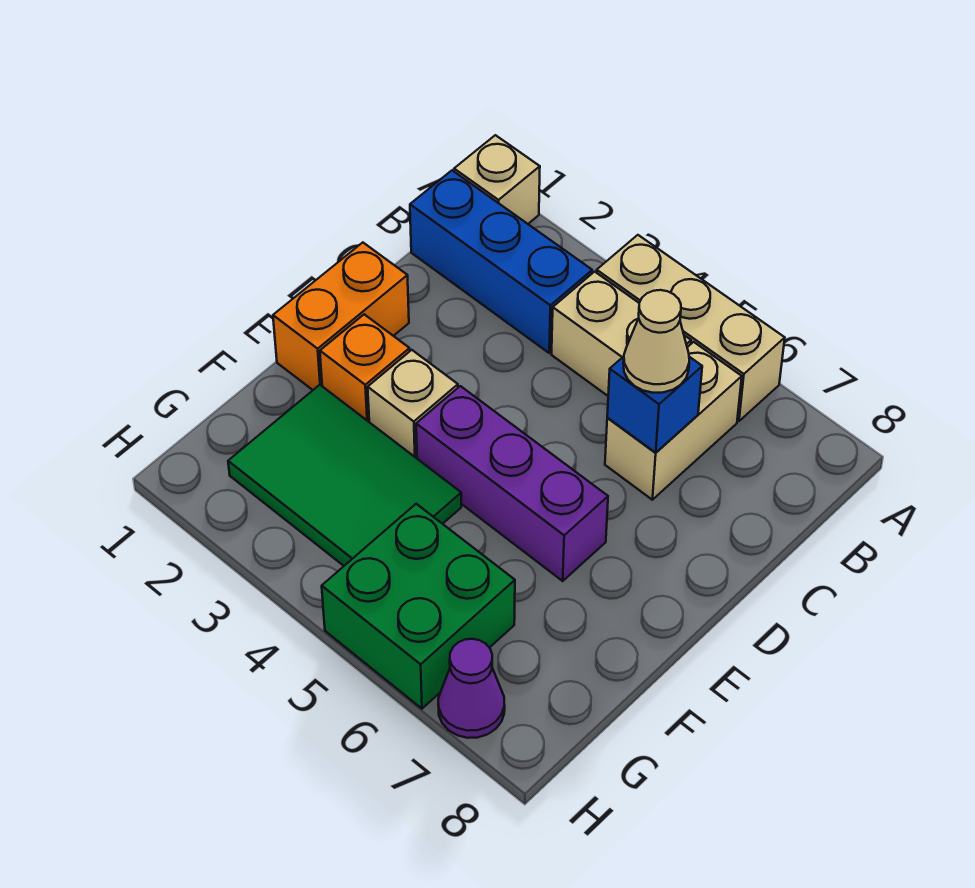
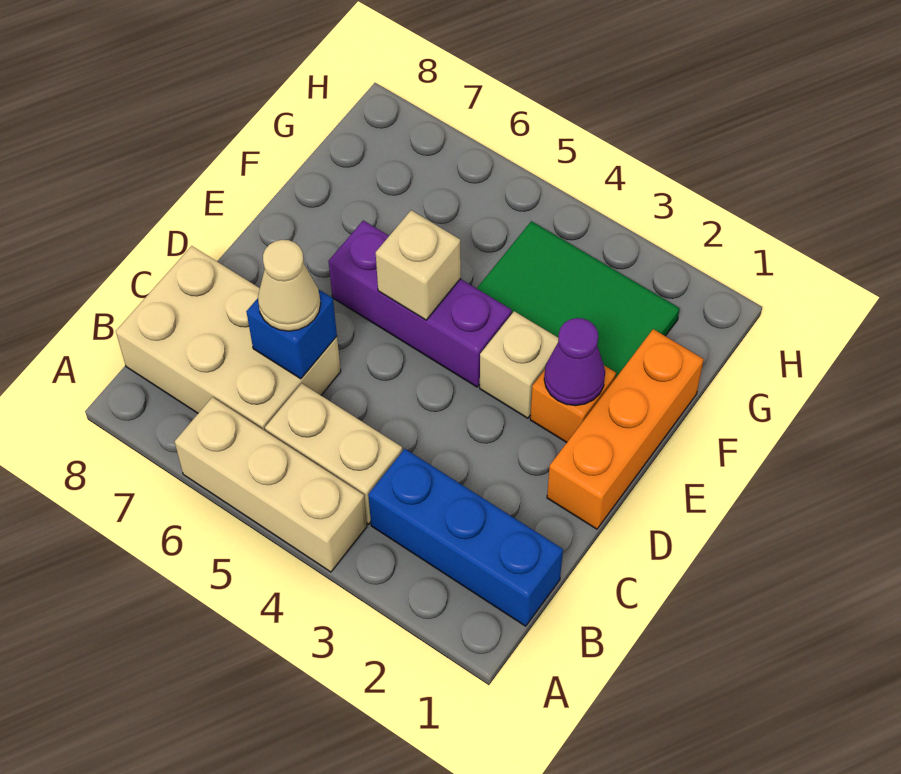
tan brick A1 level 1 -> tan brick E5 level 2
tan brick B6:C6 level 1 -> tan brick B6:C8 level 1
orange brick D1:E1 level 1 -> orange brick D1:F1 level 1
green brick G5:H6 level 1 -> none
purple cone H7 level 1 -> purple cone E2 level 2

